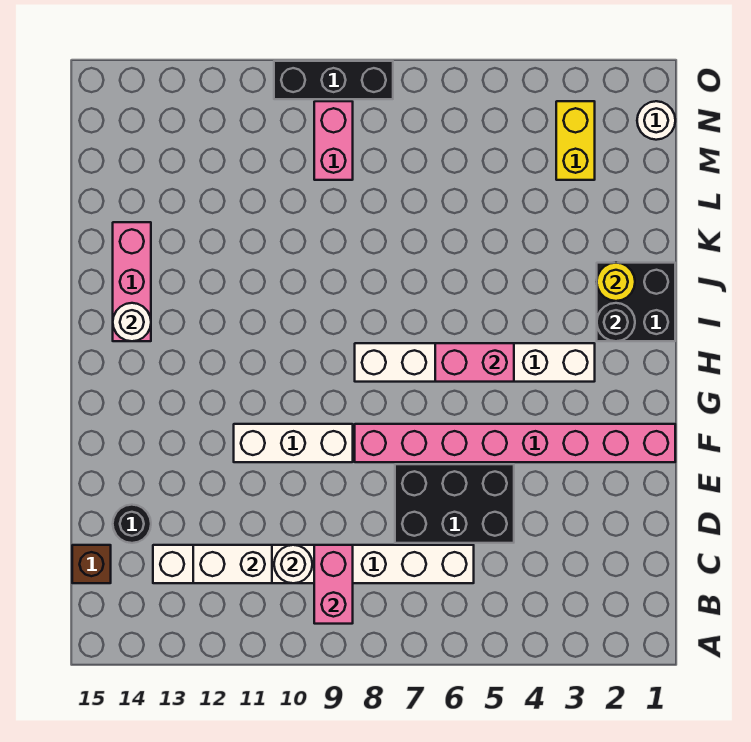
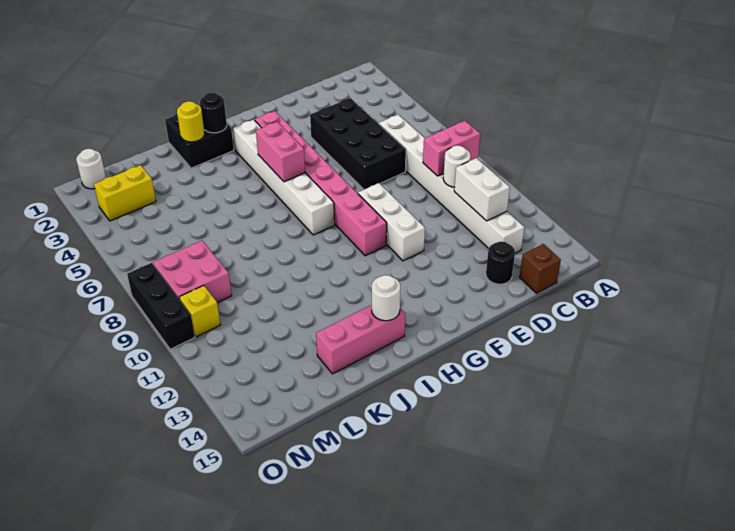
black brick D5:E7 level 1 -> black brick D4:E7 level 1
pink brick F1:F8 level 1 -> pink brick G3:G10 level 1
pink brick M9:N9 level 1 -> pink brick M8:N9 level 1
none -> yellow brick N10 level 1

